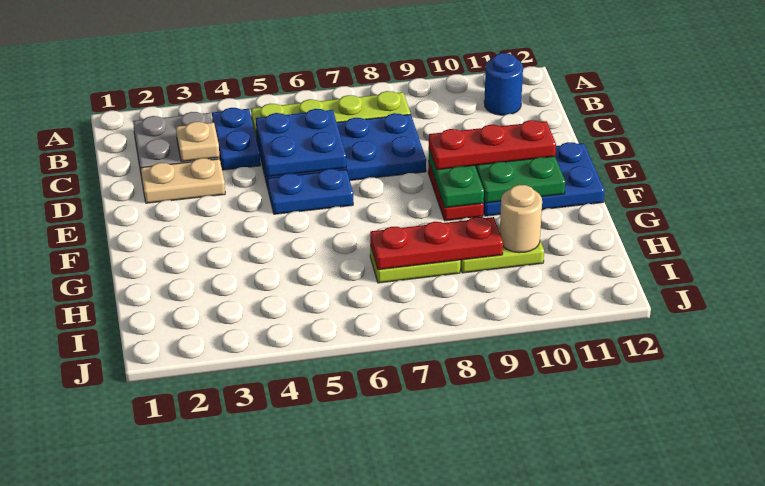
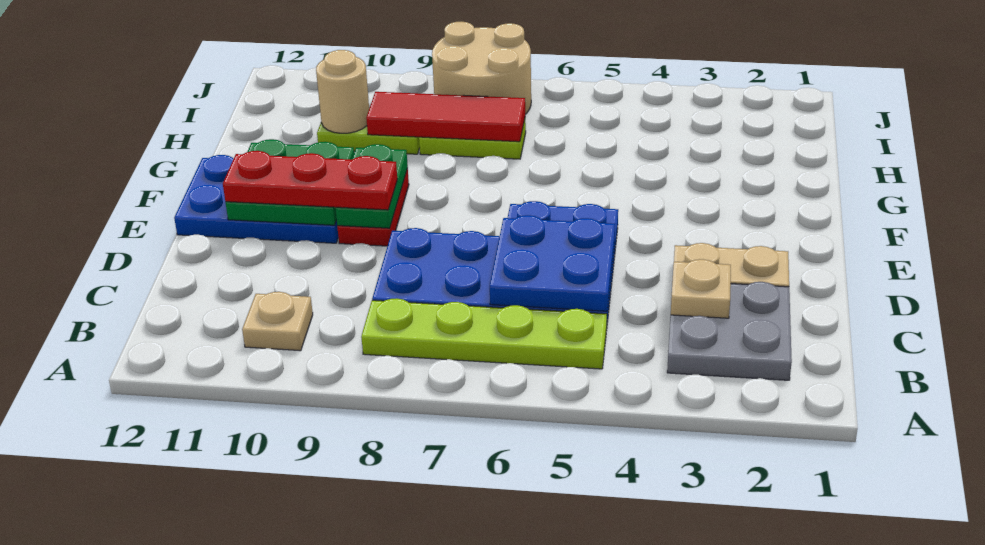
blue plate B4:C4 level 1 -> none
none -> tan plate B10 level 1
blue round brick B11 level 1 -> none
red plate H7:H9 level 2 -> red tile H7:H9 level 2
none -> tan round brick I7:J8 level 1

